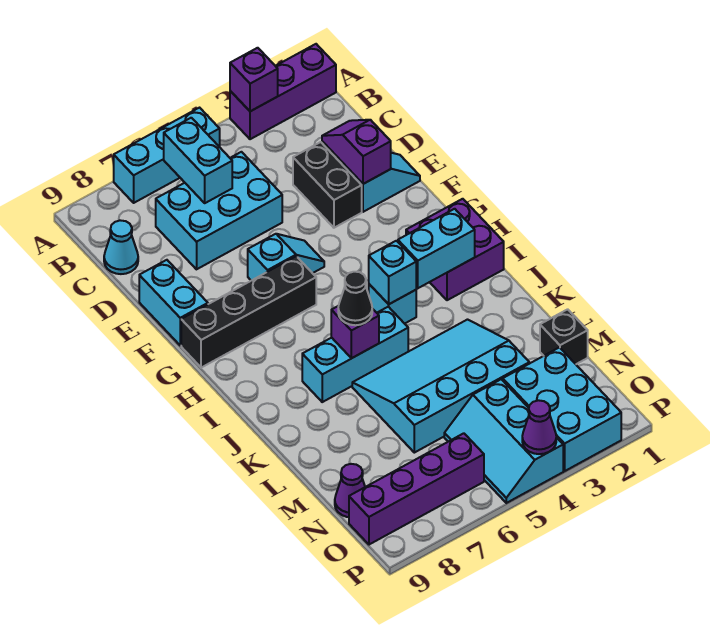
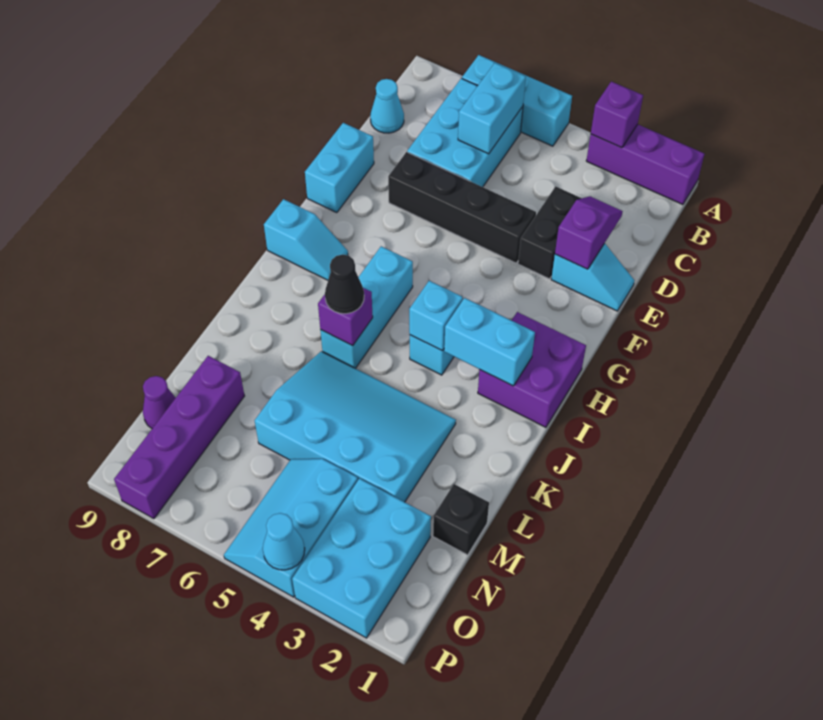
cyan brick C5:D7 level 1 -> cyan brick B6:D7 level 1
cyan slope F5:F6 level 1 top 6 -> cyan slope H8:H9 level 1 top 9
black brick G6:G9 level 1 -> black brick E4:E7 level 1
cyan brick J5:J7 level 1 -> cyan brick H6:J6 level 1
purple brick O6:O9 level 1 -> purple brick M8:P8 level 1
purple cone P4 level 2 -> cyan cone P4 level 2

